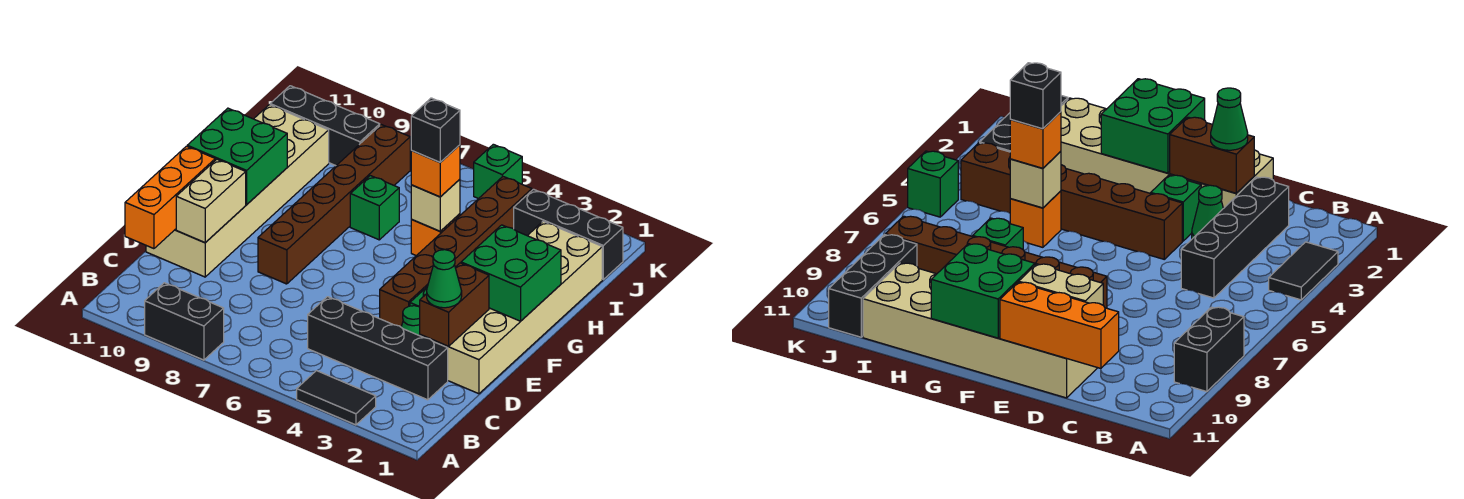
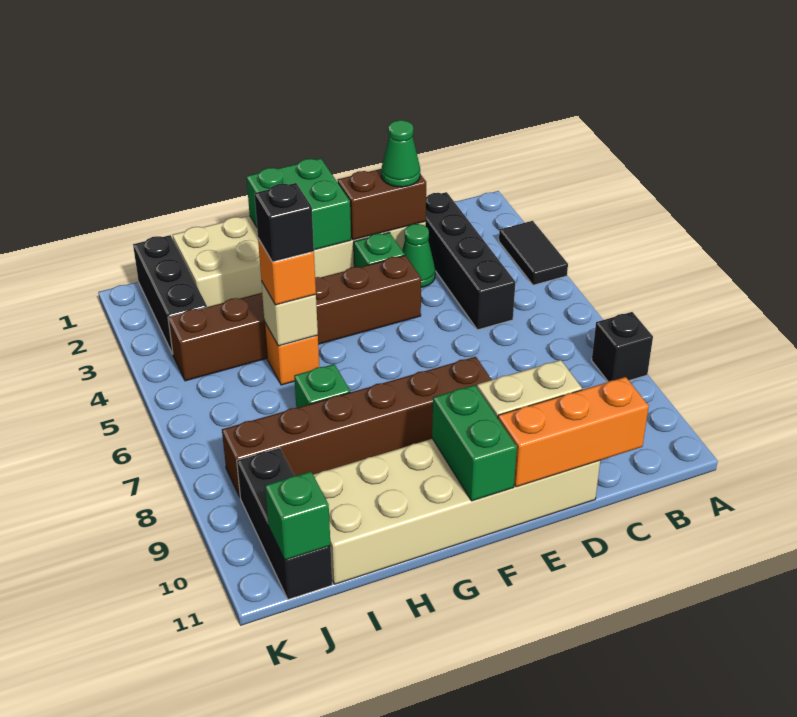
black brick A8:A9 level 1 -> black brick A8 level 1
green brick F10:G11 level 2 -> green brick F10:F11 level 2
green brick K5 level 1 -> green brick J11 level 2

